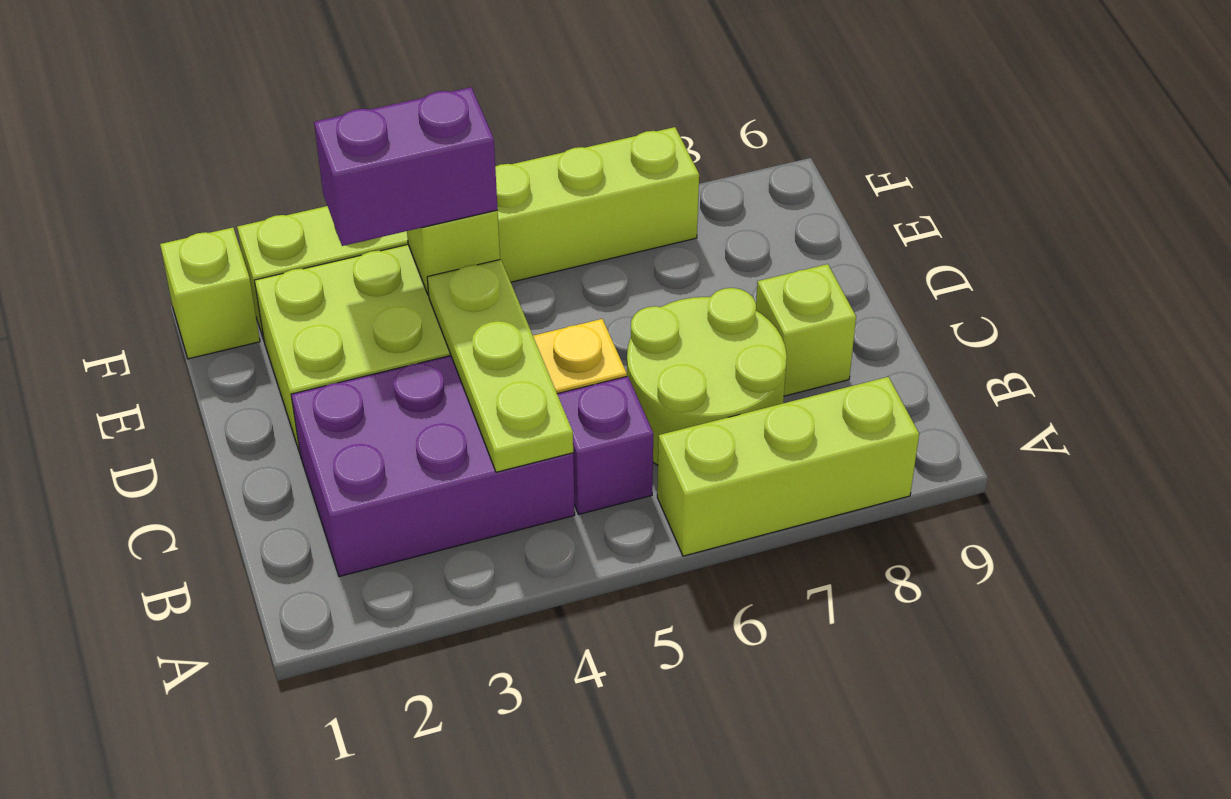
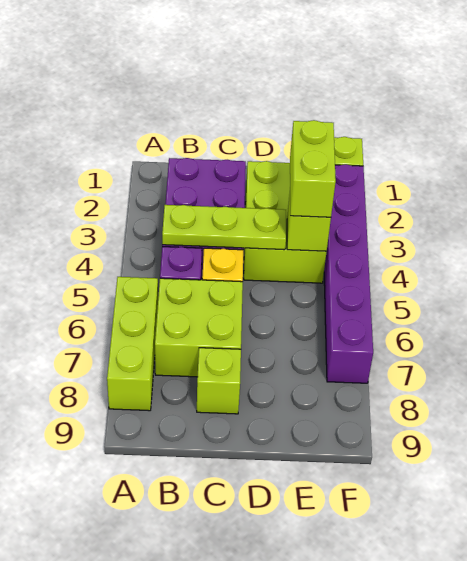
lime round brick B6:C7 level 1 -> lime brick B6:C7 level 1
purple brick E3:E4 level 3 -> lime brick E3:E4 level 3
lime brick F2:F7 level 1 -> purple brick F2:F7 level 1

